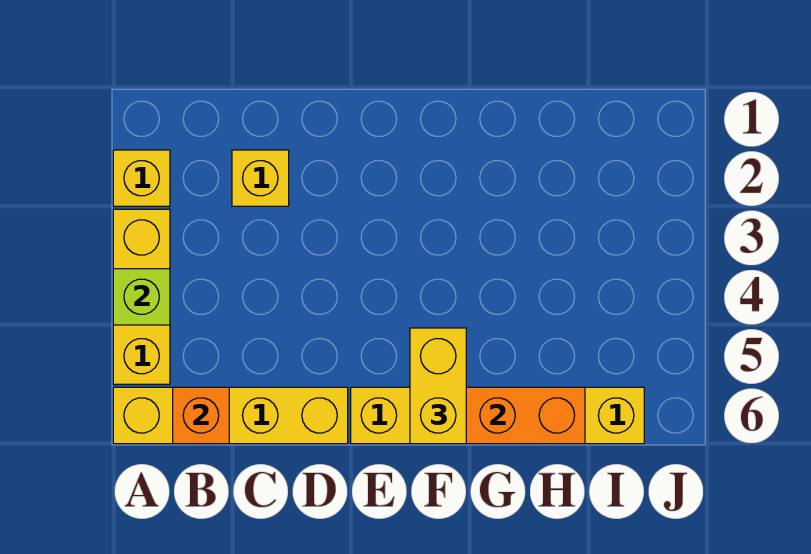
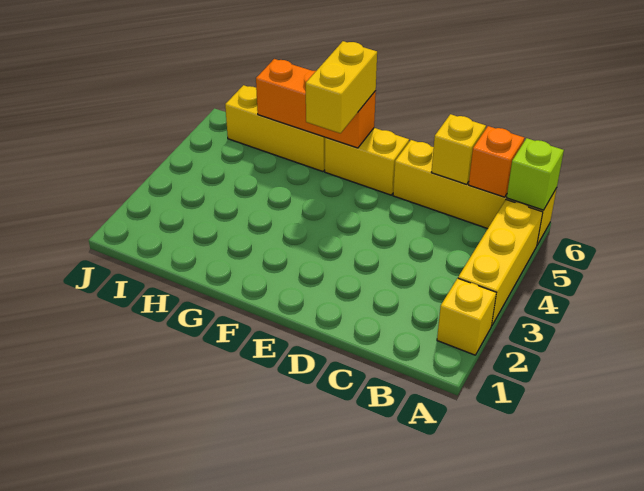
lime brick A4 level 2 -> lime brick A6 level 2
yellow brick C2 level 1 -> yellow brick C6 level 2

